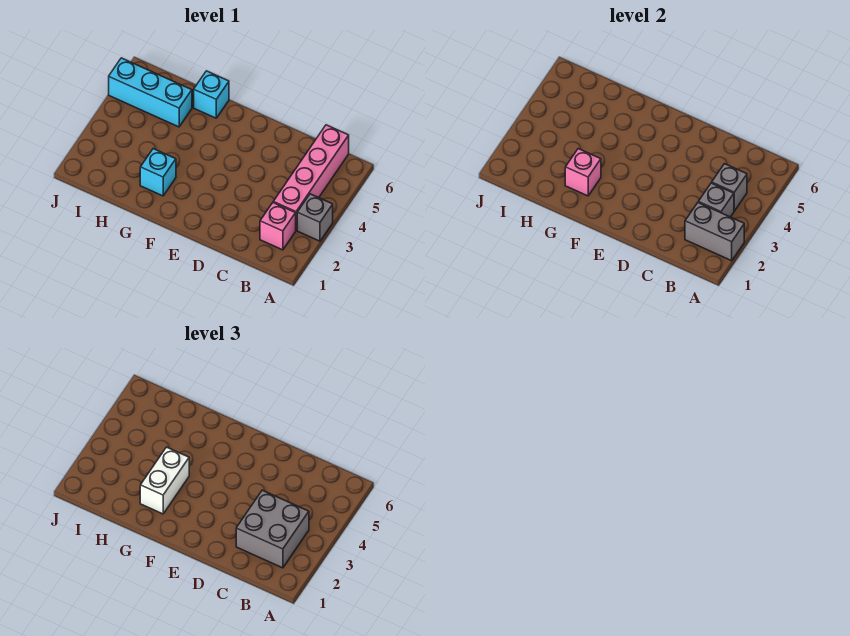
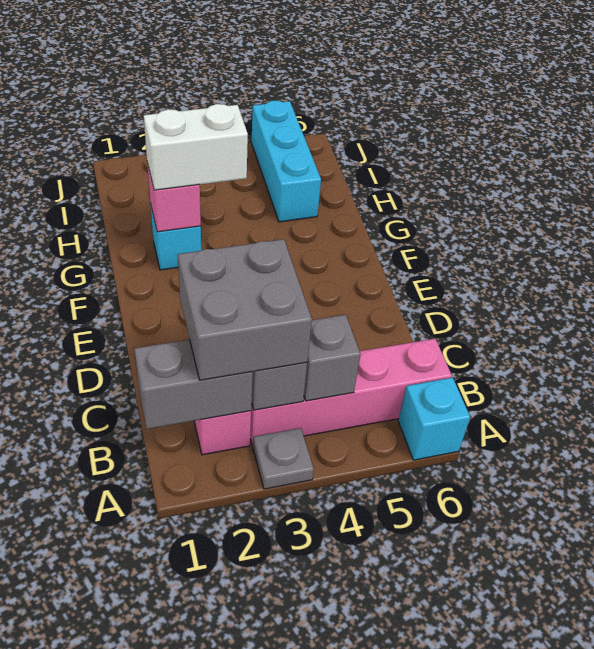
grey brick A2:B2 level 2 -> grey brick B1:B2 level 2
grey brick A3 level 1 -> grey plate A3 level 1
cyan brick G6 level 1 -> cyan brick A6 level 1

